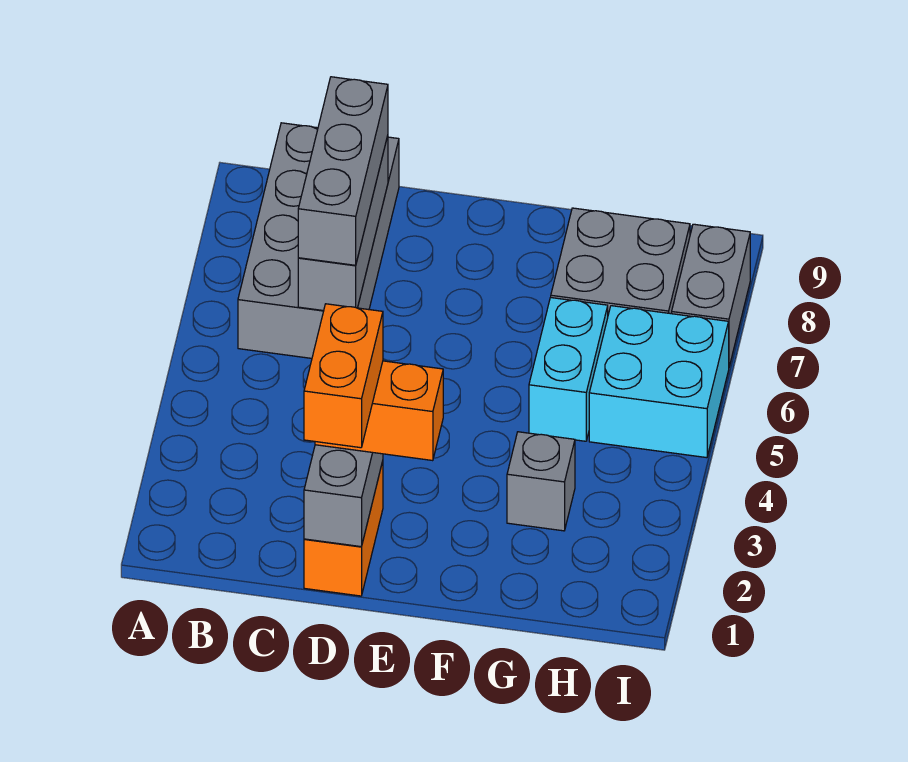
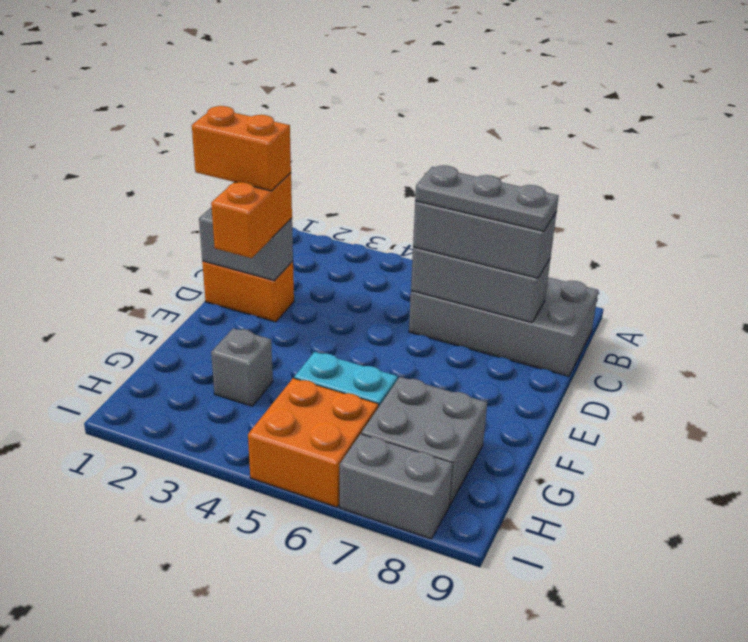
none -> grey plate C6:C8 level 4
cyan brick H5:I6 level 1 -> orange brick H5:I6 level 1

